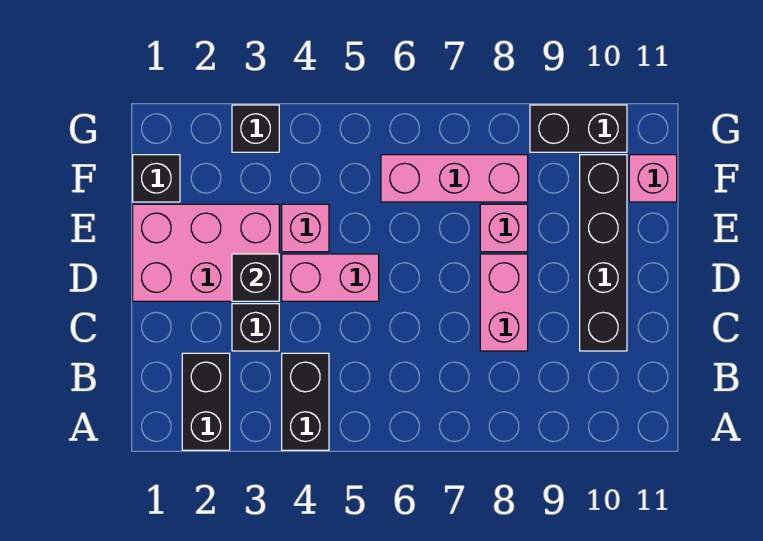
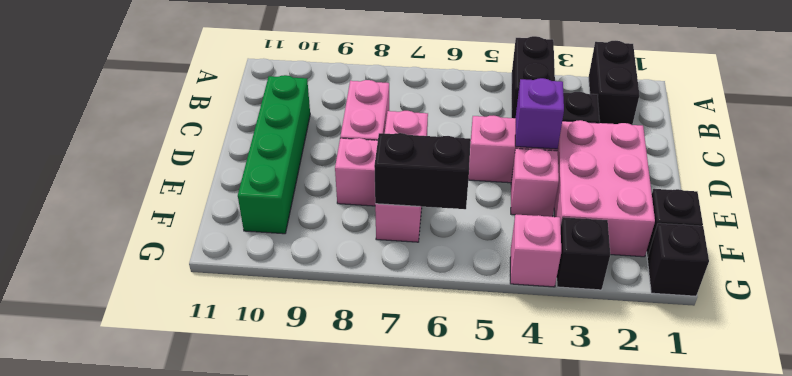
black brick C10:F10 level 1 -> green brick C10:F10 level 1
pink brick D1:E3 level 1 -> pink brick D2:F3 level 1
black brick D3 level 2 -> black brick G1 level 1
none -> purple brick D4 level 2
pink brick F6:F8 level 1 -> pink brick D7:F7 level 1
pink brick F11 level 1 -> pink brick G4 level 1
black brick G9:G10 level 1 -> black brick F6:F7 level 2

